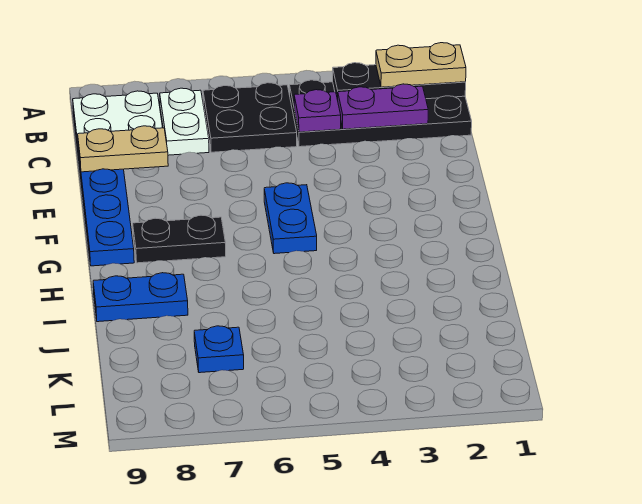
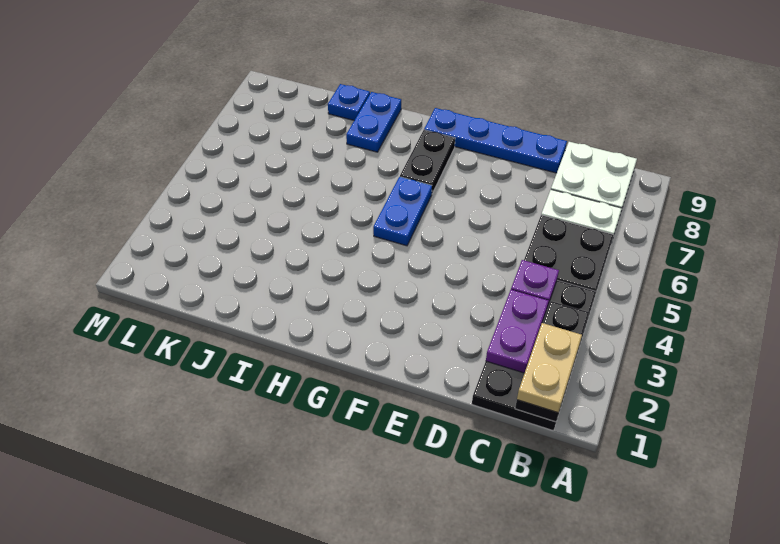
tan plate D8:D9 level 2 -> none
blue plate F5:G5 level 1 -> blue plate G5:G6 level 1
blue plate K7 level 1 -> blue plate J9 level 1

